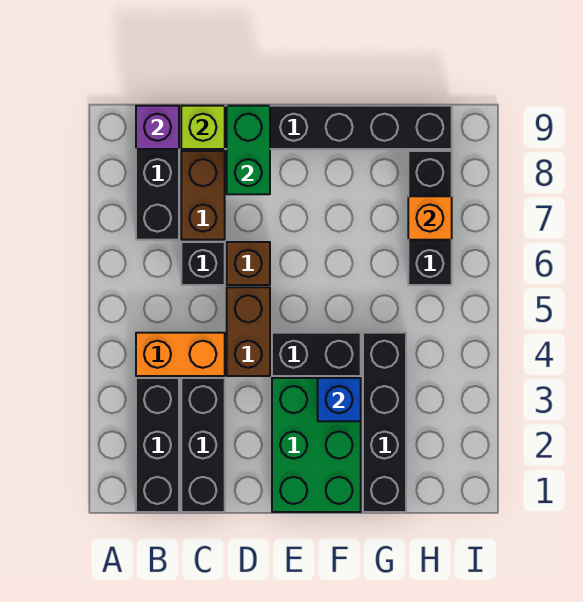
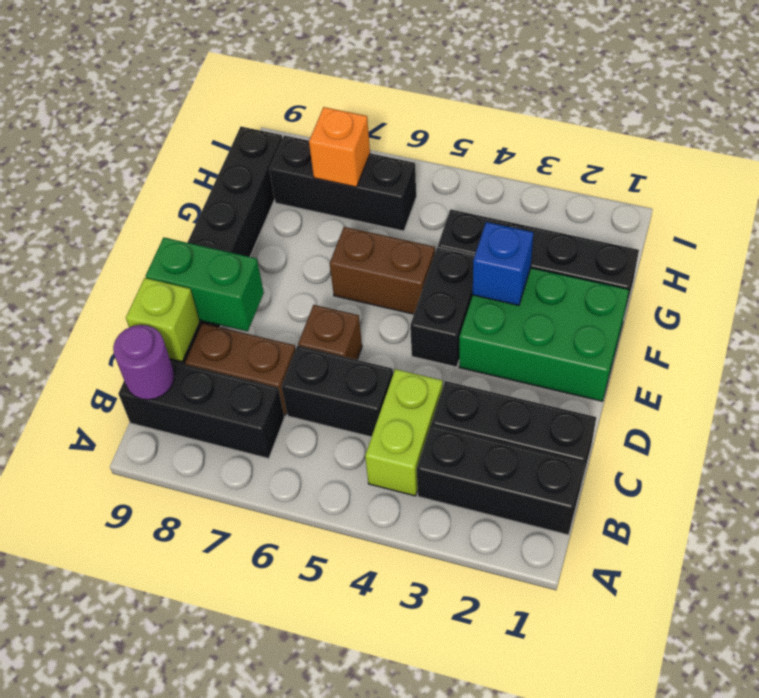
orange brick B4:C4 level 1 -> lime brick B4:C4 level 1
purple brick B9 level 2 -> purple round brick B9 level 2
black brick C6 level 1 -> black brick C5:C6 level 1
brown brick D4:D5 level 1 -> brown brick F5:F6 level 1

